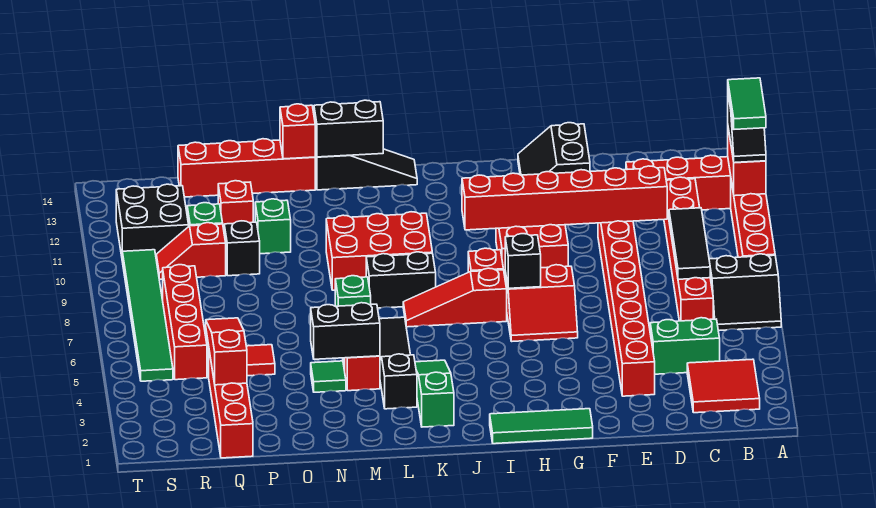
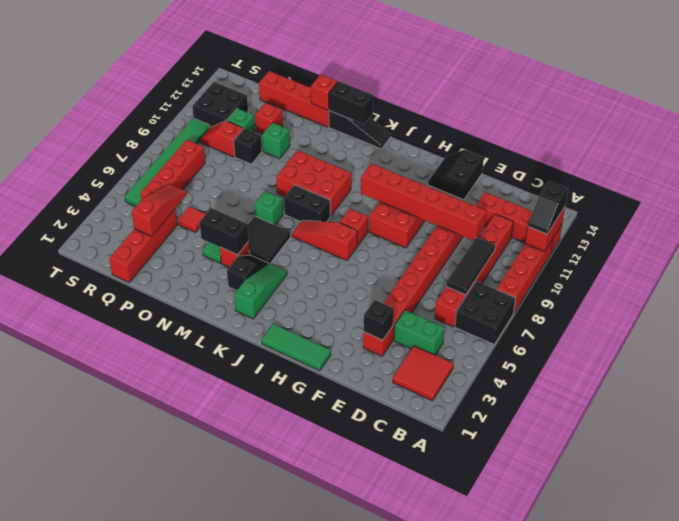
black slope A6:B7 level 1 top 7 -> black brick A6:B7 level 1
green tile A11:A12 level 4 -> none
red slope G6:H7 level 1 top 7 -> none
black brick H7 level 2 -> black brick E3 level 2

